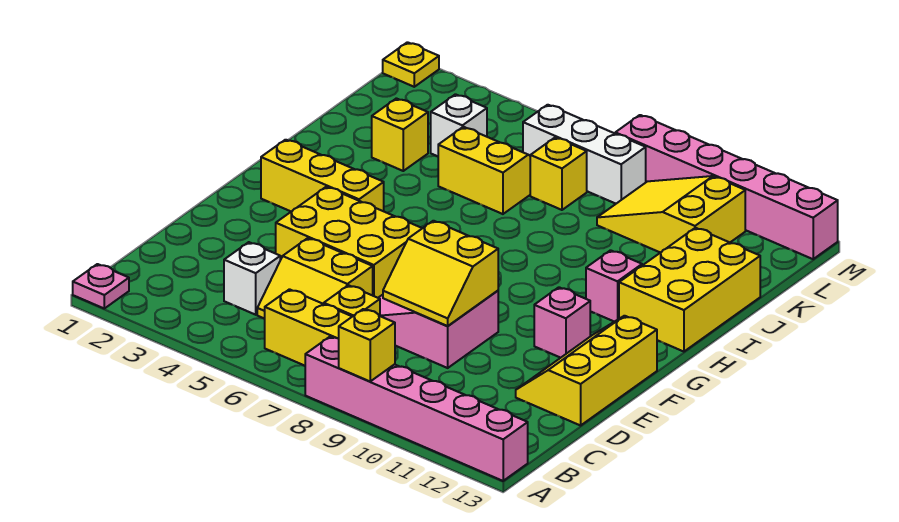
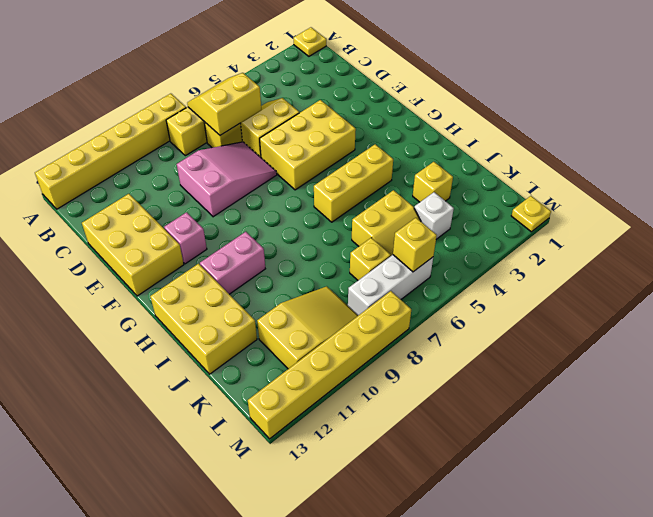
pink plate A1 level 1 -> yellow plate A1 level 1
pink brick A8:A13 level 1 -> yellow brick A8:A13 level 1
yellow brick A9 level 2 -> yellow brick L6 level 2
white brick C4 level 1 -> none
yellow slope D8:E9 level 2 top E -> yellow slope B6:C7 level 2 top C
yellow slope D12:F13 level 1 top 13 -> yellow brick D12:F13 level 1
yellow brick G2:G4 level 1 -> yellow brick H4:H6 level 1
pink brick H11 level 1 -> pink brick H10:H11 level 1
pink brick M8:M13 level 1 -> yellow brick M8:M13 level 1

